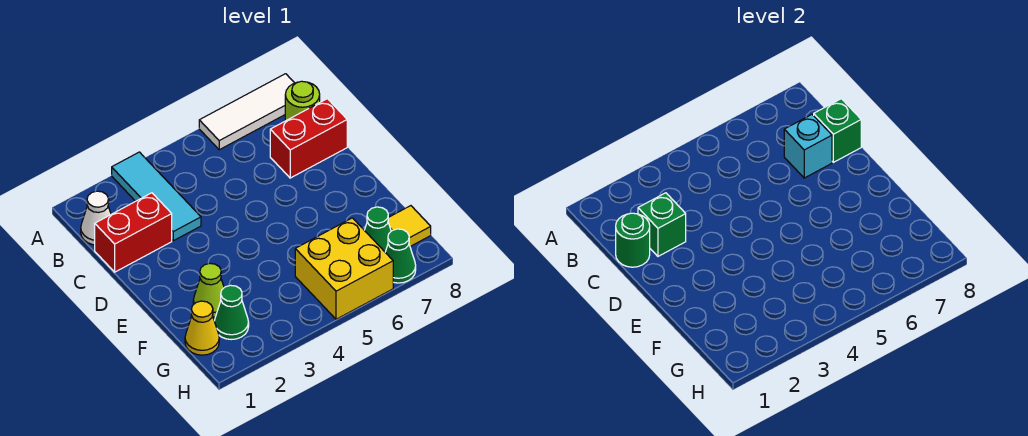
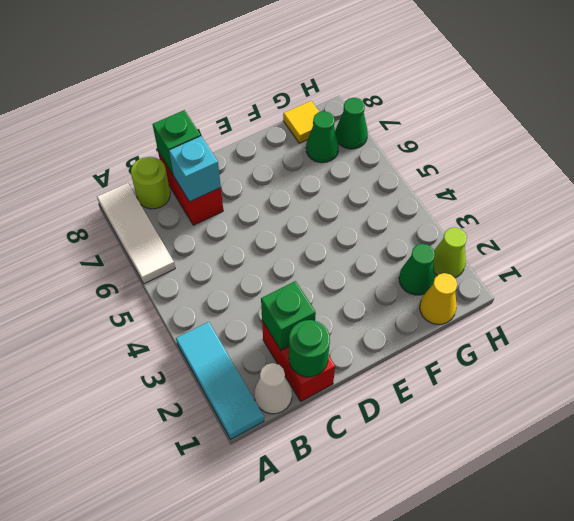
cyan tile A3:C3 level 1 -> cyan tile A1:A3 level 1
lime cone F2 level 1 -> lime cone H2 level 1
yellow brick G5:H6 level 1 -> none

